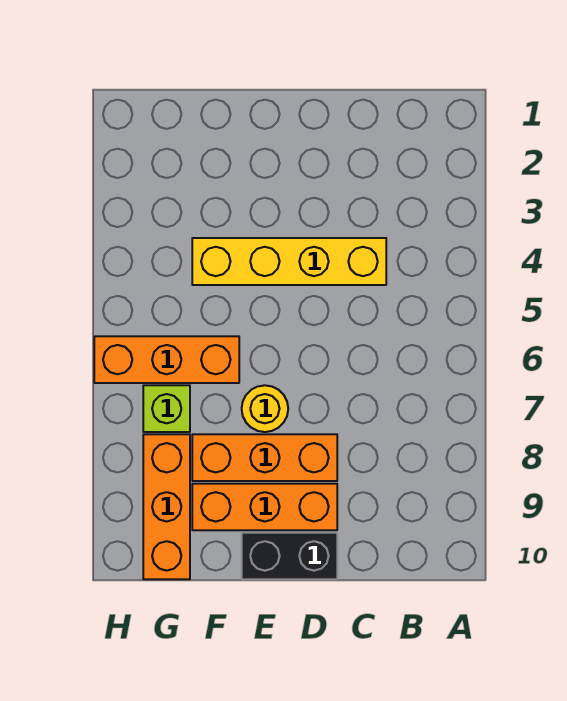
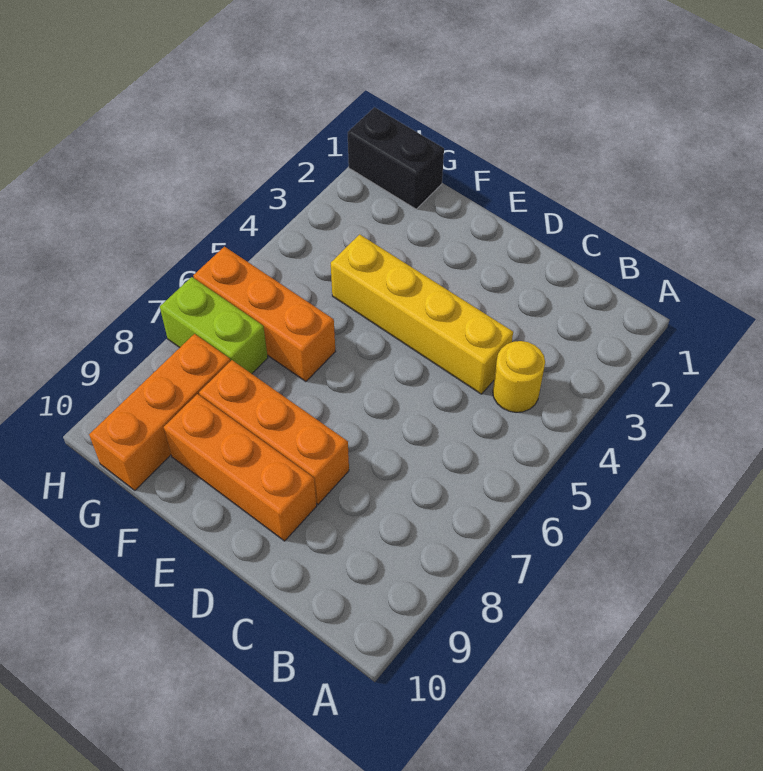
black brick D10:E10 level 1 -> black brick G1:H1 level 1
yellow round brick E7 level 1 -> yellow round brick B4 level 1
lime brick G7 level 1 -> lime brick G7:H7 level 1

